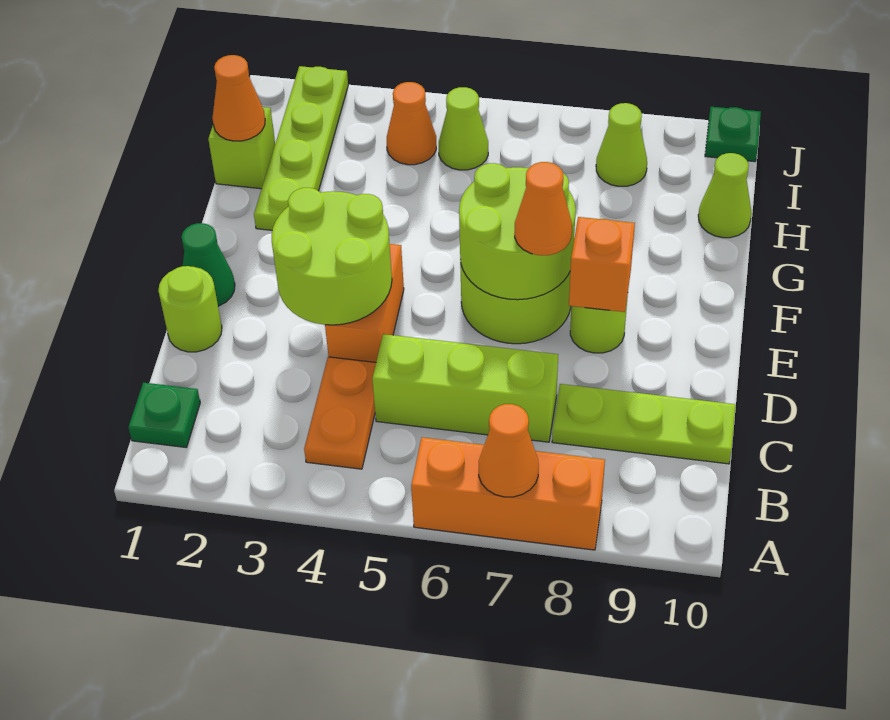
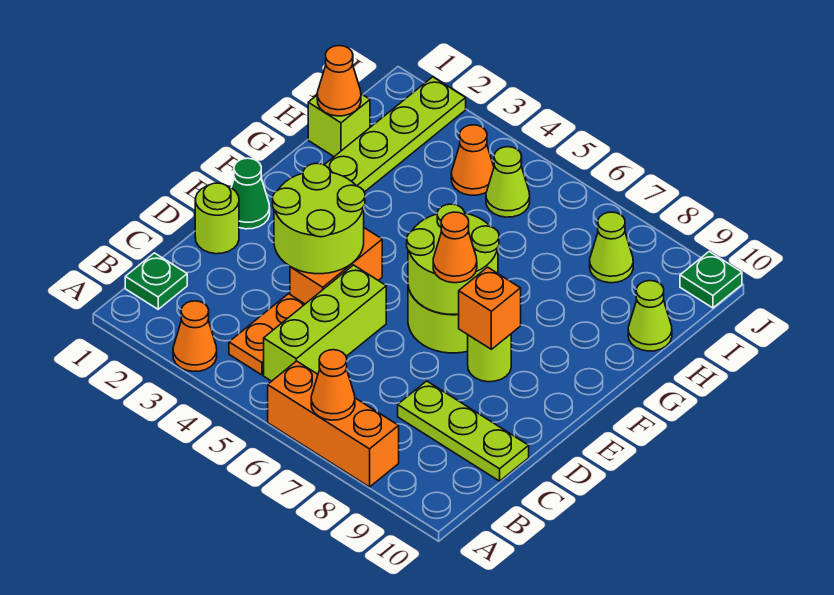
none -> orange cone A3 level 1
lime brick C5:C7 level 1 -> lime brick B5:D5 level 1

